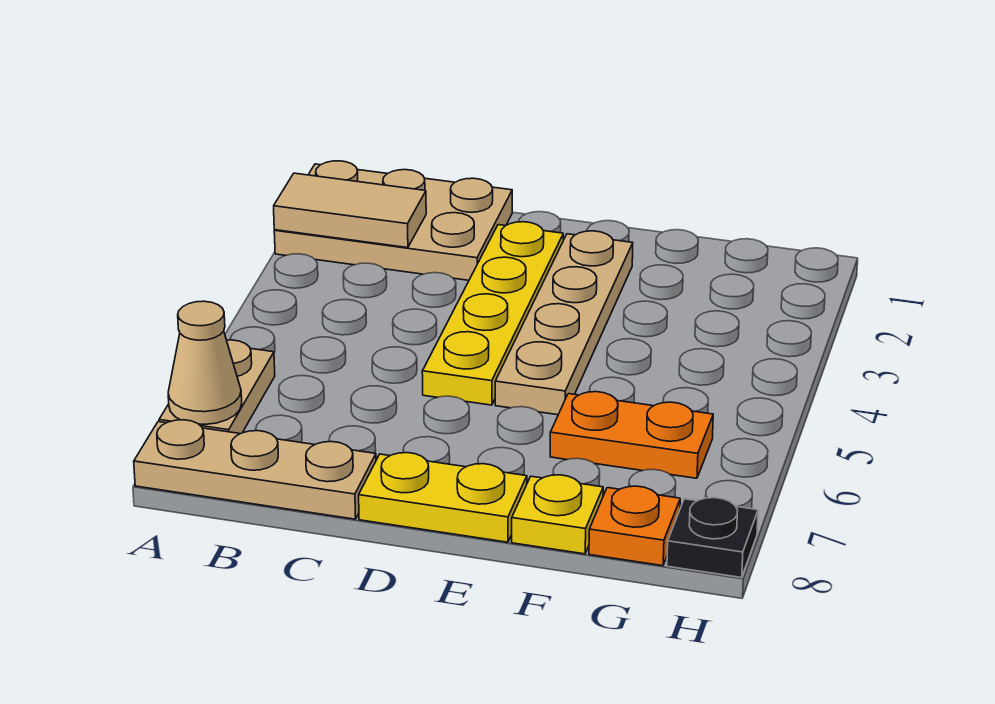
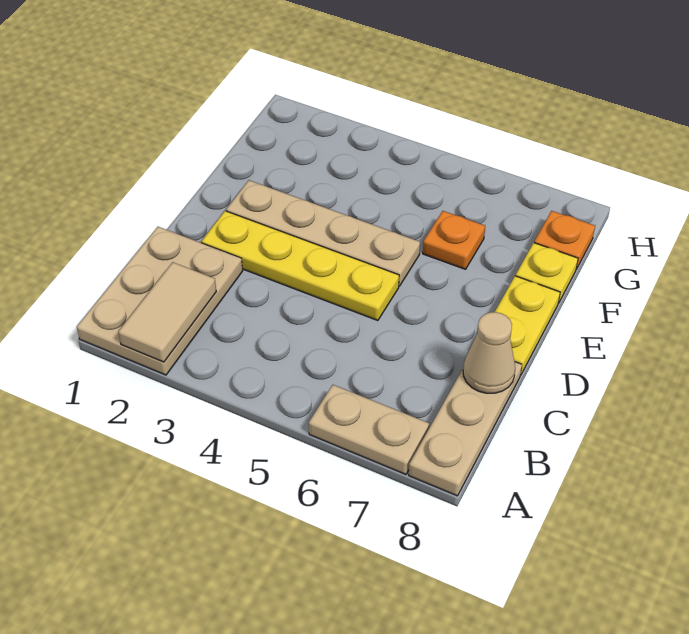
tan cone A7 level 2 -> tan cone C8 level 2
orange plate F6:G6 level 1 -> orange plate F6 level 1
black plate H8 level 1 -> none

